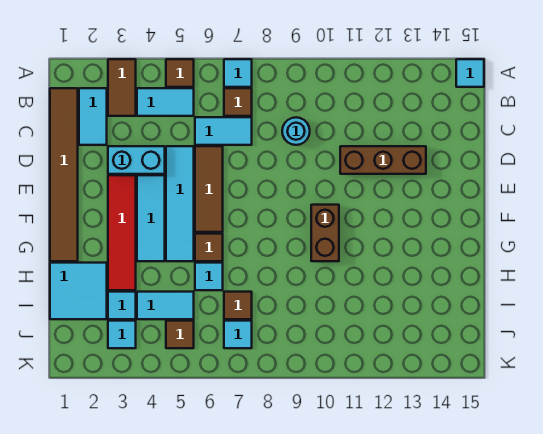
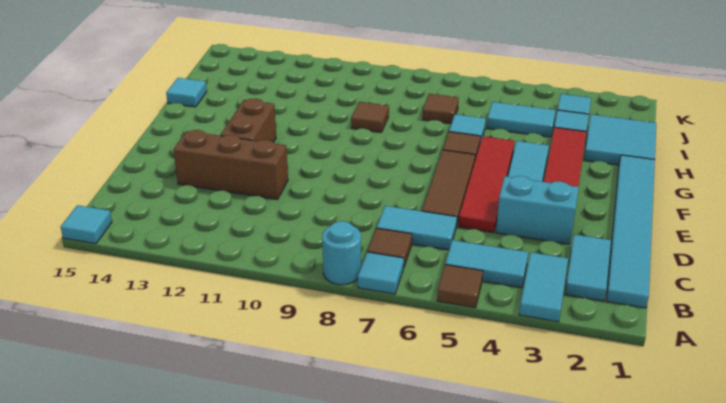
brown tile A3:B3 level 1 -> cyan tile A3:B3 level 1
brown tile B1:G1 level 1 -> cyan tile B1:G1 level 1
cyan round brick C9 level 1 -> cyan round brick A8 level 1
cyan tile D5:G5 level 1 -> red tile D5:G5 level 1
brown brick F10:G10 level 1 -> brown brick E12:F12 level 1
brown tile J5 level 1 -> brown tile H9 level 1
cyan tile J7 level 1 -> cyan tile H15 level 1

